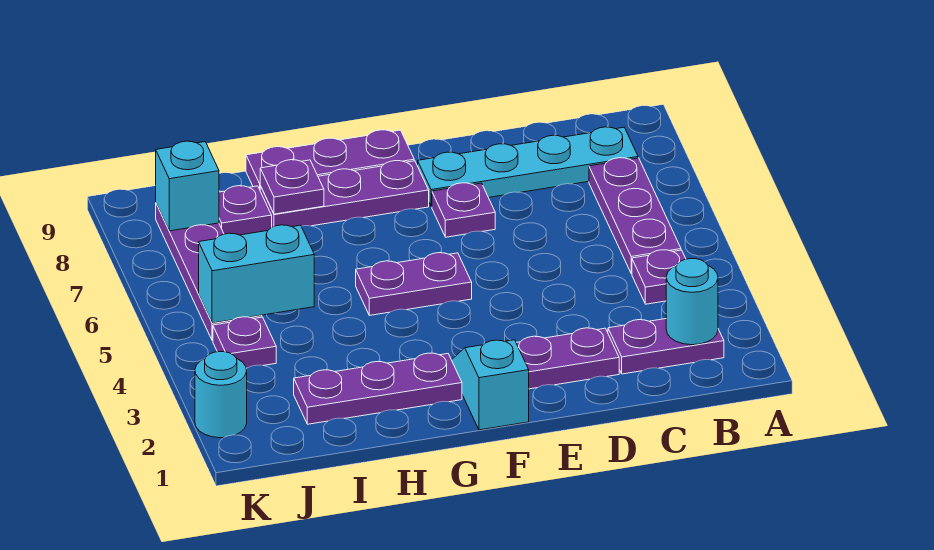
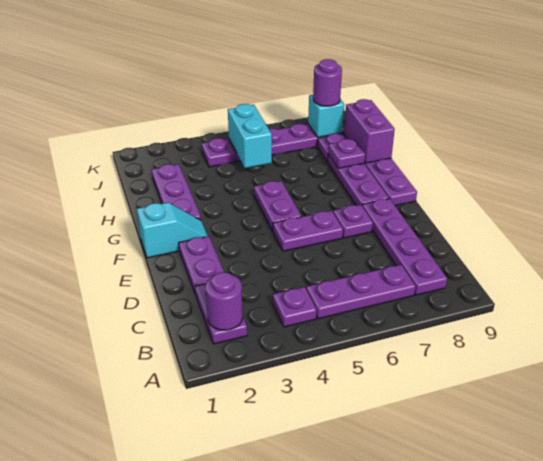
cyan round brick B2 level 2 -> purple round brick B2 level 2
cyan plate B8:E8 level 1 -> purple plate B8:E8 level 1
none -> purple plate E5:E6 level 1
none -> purple brick H9:I9 level 2
none -> purple round brick J8 level 3
cyan round brick K2 level 1 -> none

